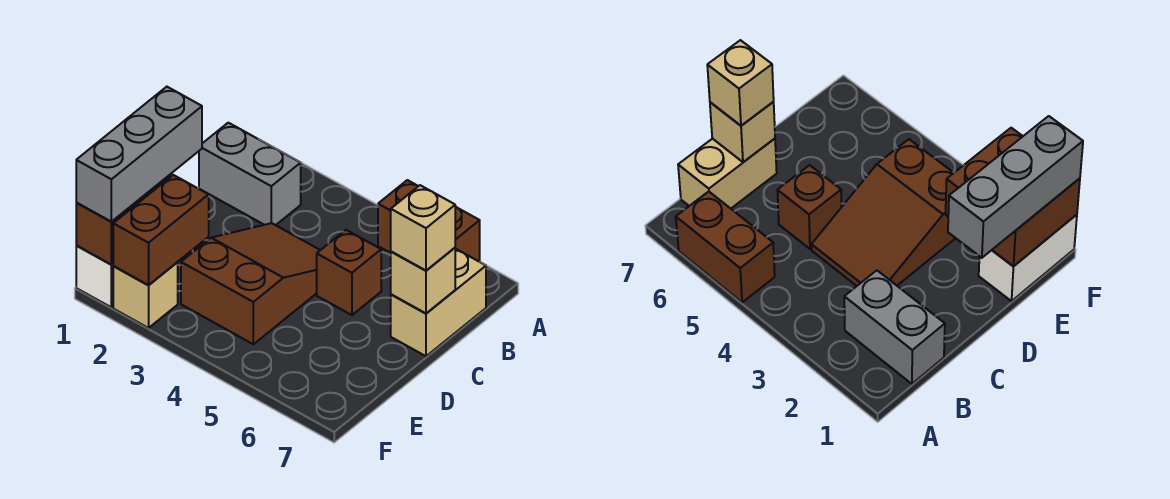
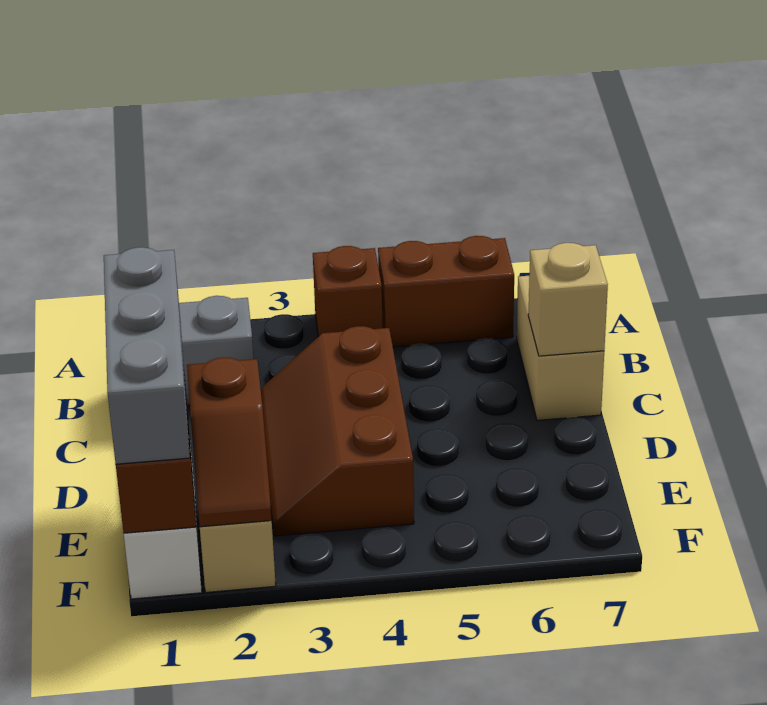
brown slope C3:E4 level 1 top E -> brown slope C3:E4 level 1 top 4
brown brick C5 level 1 -> brown brick A4 level 1
tan brick C7 level 3 -> none
brown brick E2:F2 level 2 -> brown slope E2:F2 level 2 top E

